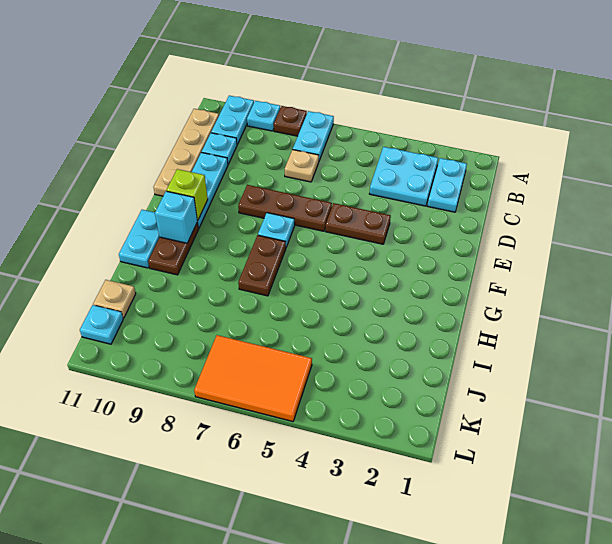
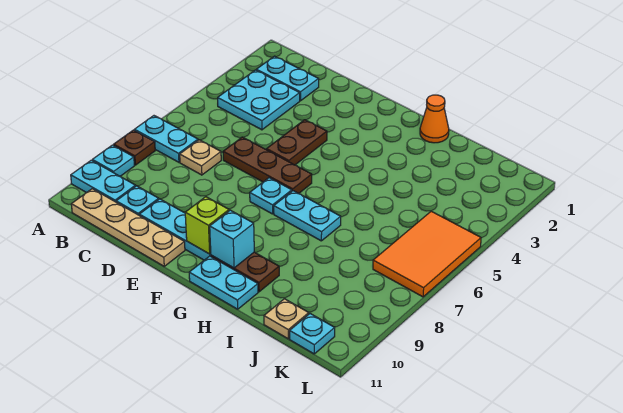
brown plate E6:E8 level 1 -> brown plate D6:F6 level 1
brown plate G7:H7 level 1 -> cyan plate G7:H7 level 1
none -> orange cone H1 level 1

